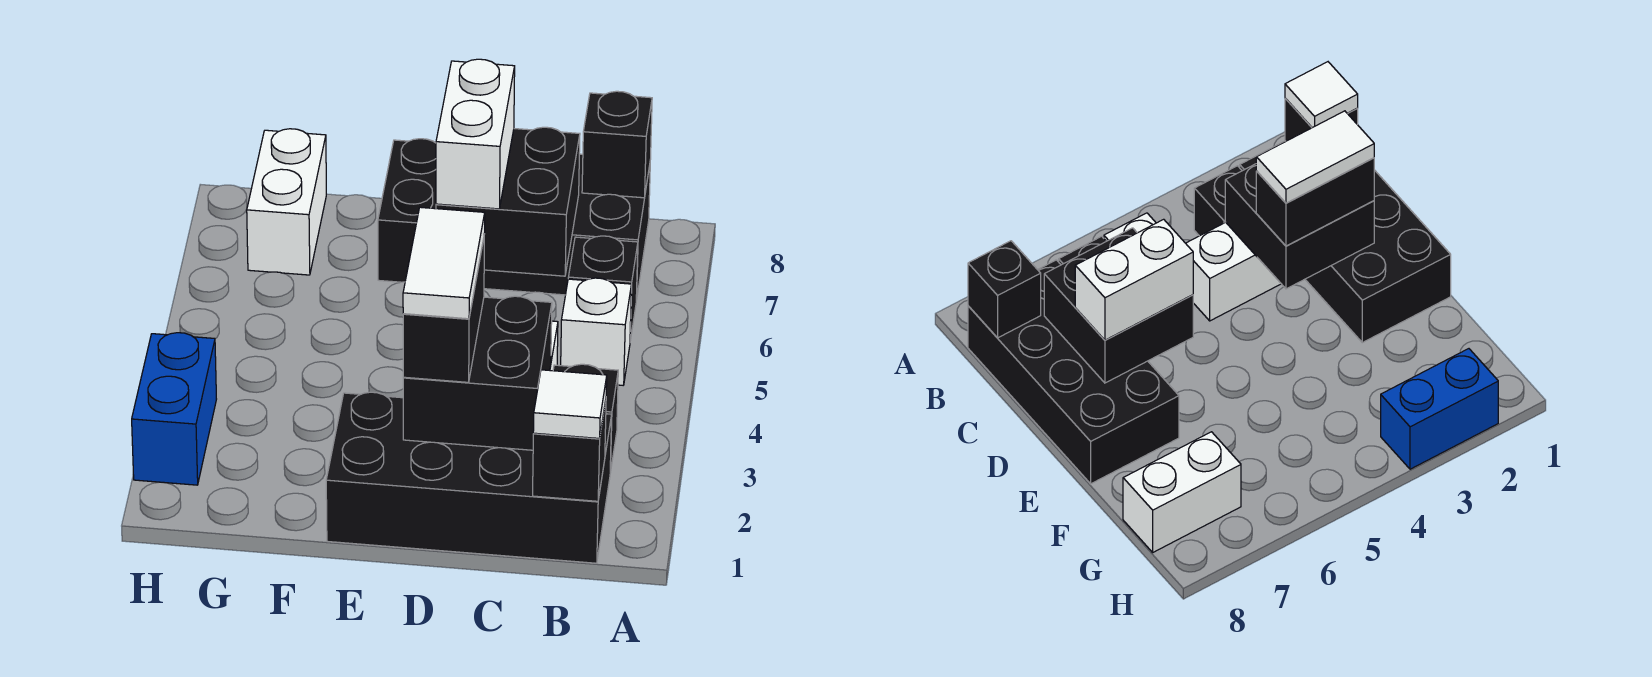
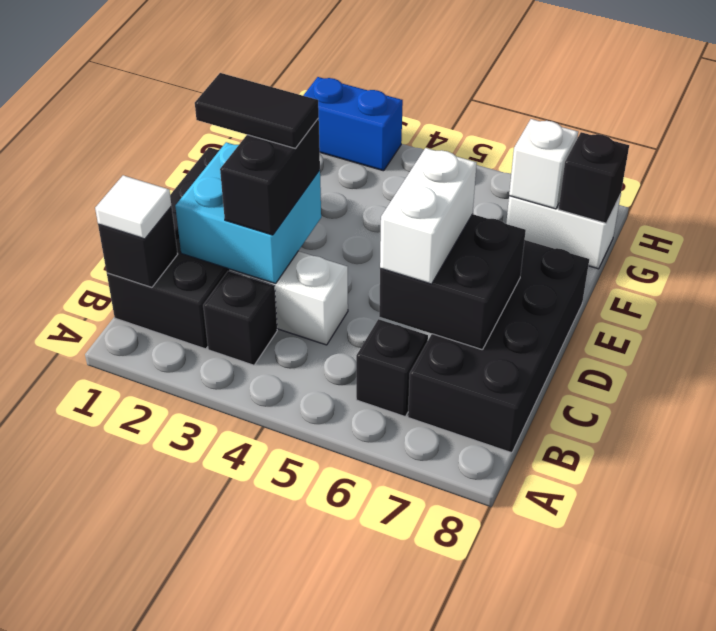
white brick B5 level 1 -> white brick G7 level 2
black brick B8 level 2 -> black brick G8 level 2
black brick C2:D3 level 2 -> cyan brick C2:D3 level 2
black brick D2:D3 level 3 -> black brick C3:D3 level 3
white tile D2:D3 level 4 -> black tile D2:D3 level 4
white brick D6:D7 level 3 -> white brick C6:D6 level 3

